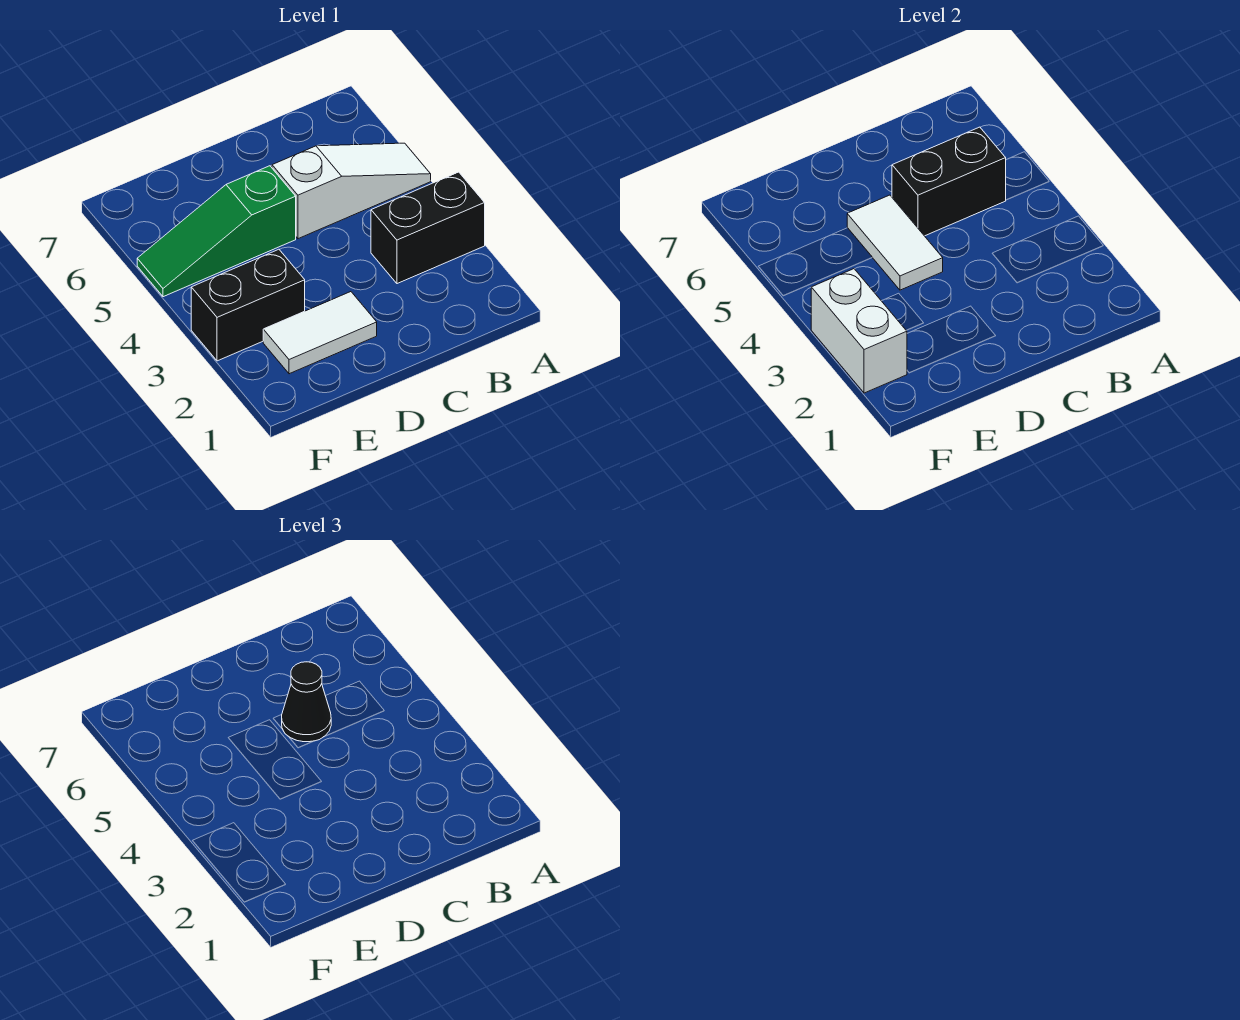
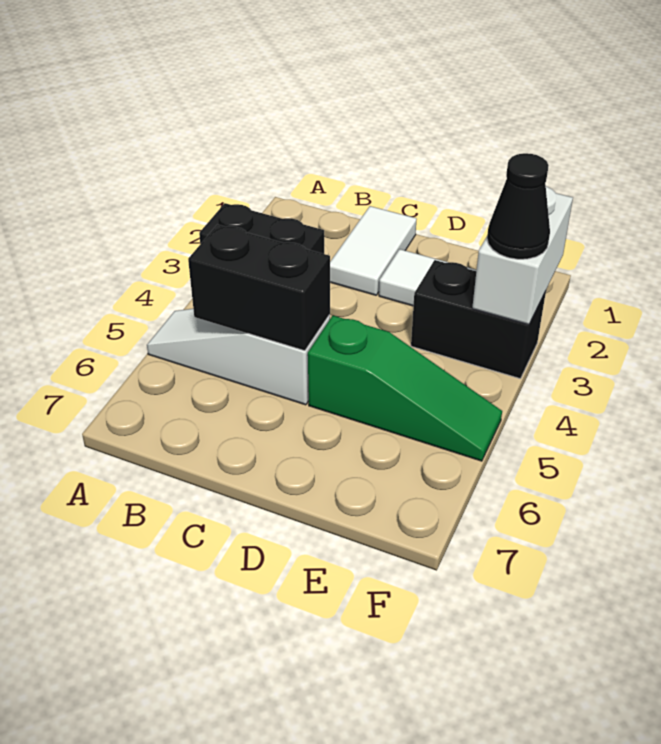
black cone C5 level 3 -> black cone F3 level 3
white tile D4:D5 level 2 -> white tile C1:C2 level 1

